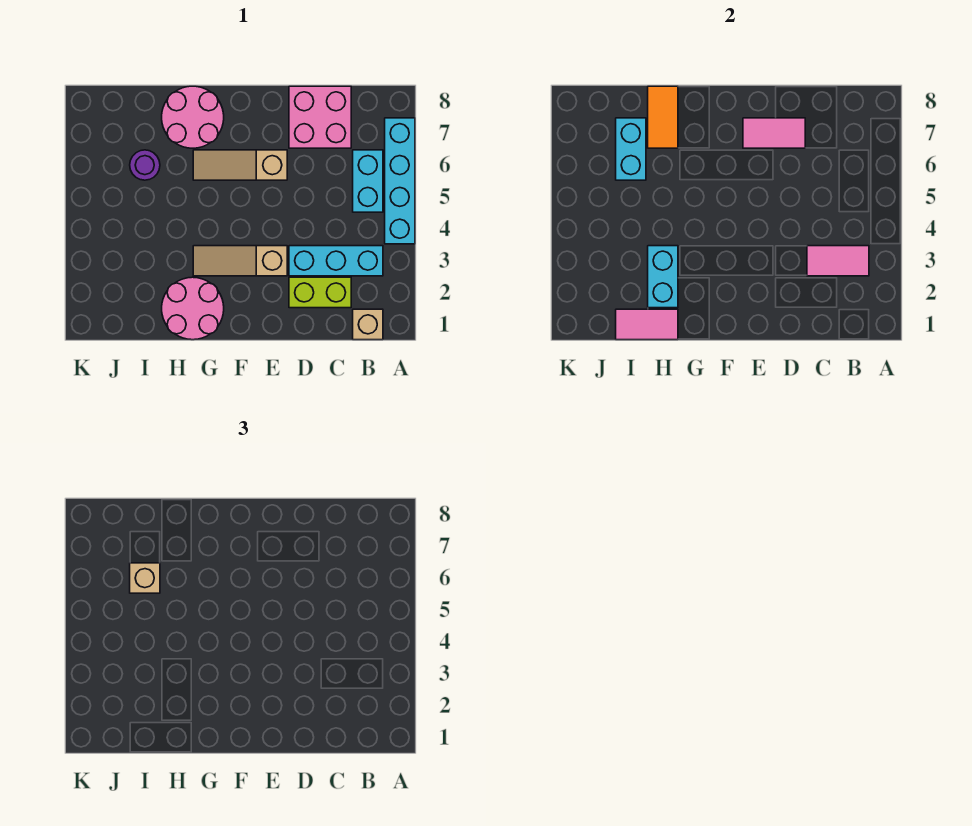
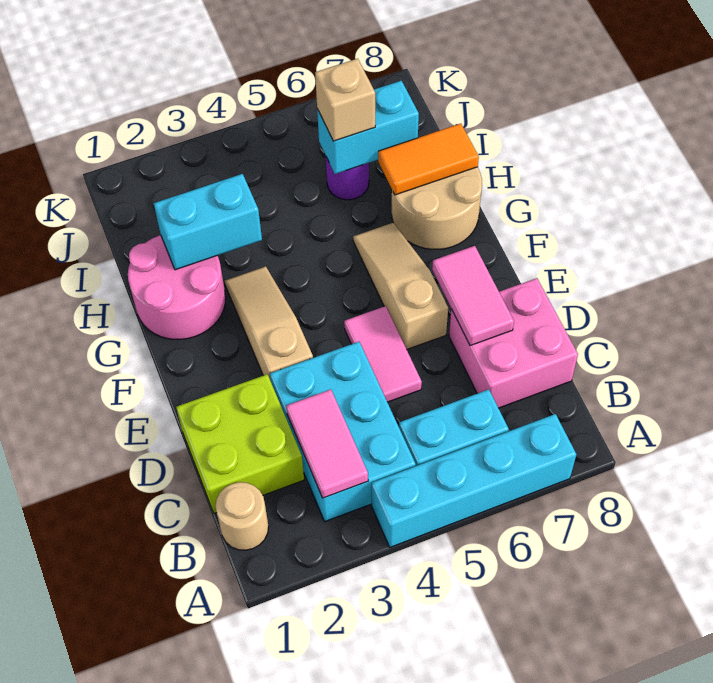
tan brick B1 level 1 -> tan round brick B1 level 1
cyan brick B3:D3 level 1 -> cyan brick B3:D4 level 1
lime brick C2:D2 level 1 -> lime brick C1:D2 level 1
pink round brick G7:H8 level 1 -> tan round brick G7:H8 level 1
pink tile H1:I1 level 2 -> pink tile D5:E5 level 1

